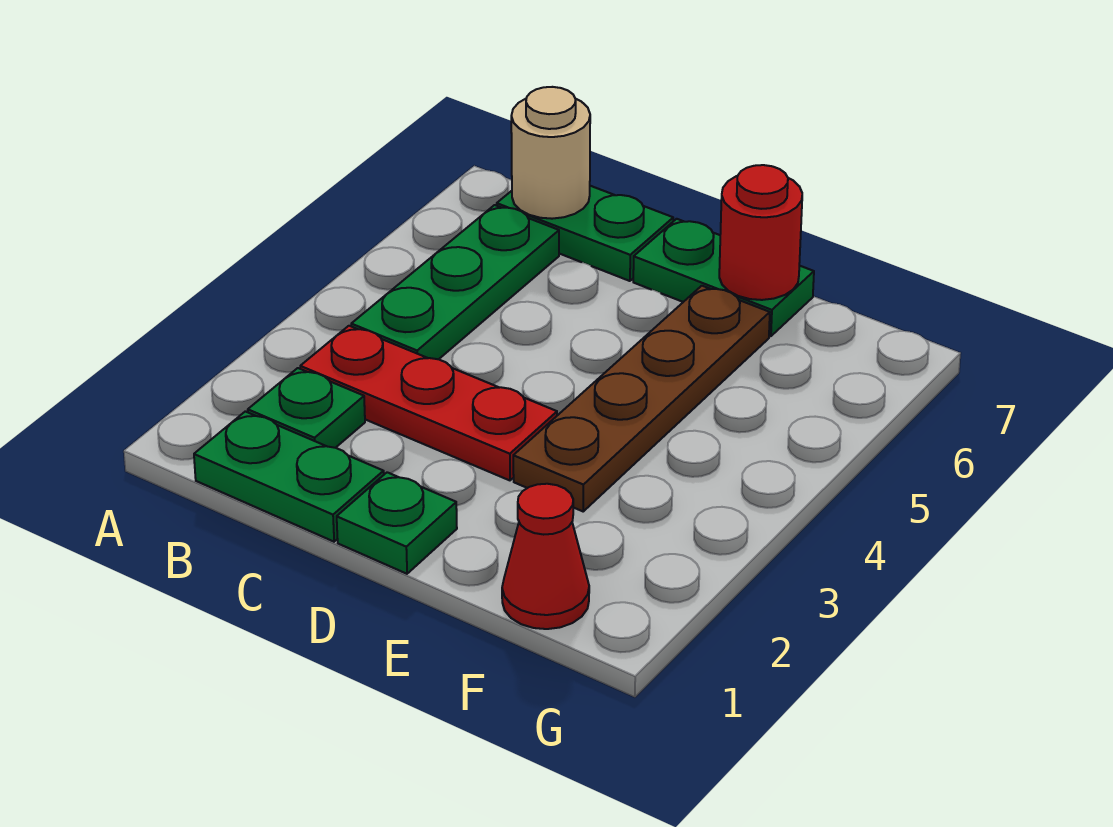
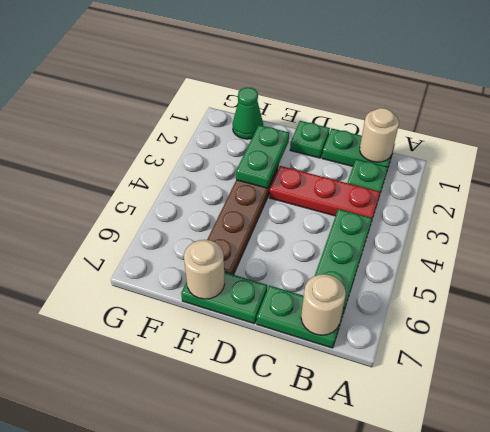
none -> tan round brick B1 level 2
none -> green plate E2:E3 level 2
red round brick E7 level 2 -> tan round brick E7 level 2
red cone F1 level 1 -> green cone F1 level 1

